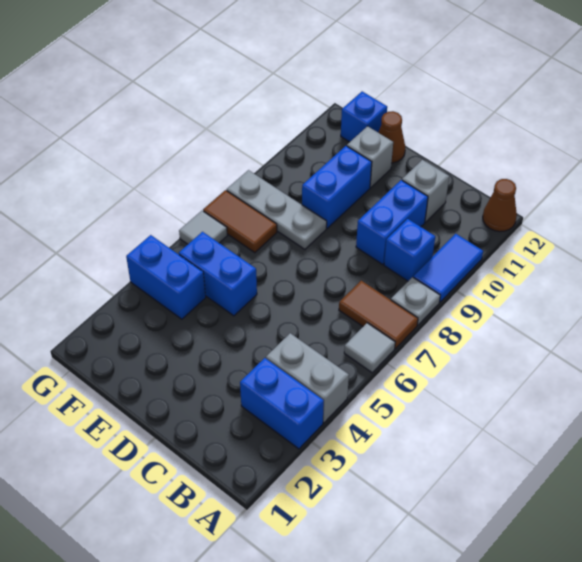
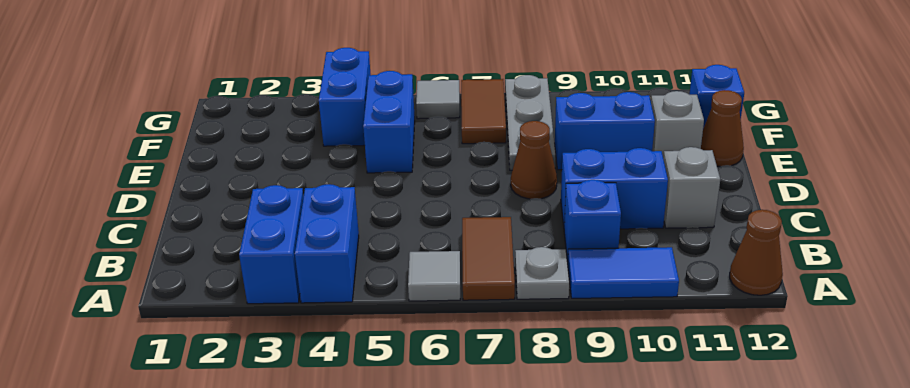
grey brick A4:B4 level 1 -> blue brick A4:B4 level 1
none -> brown cone D8 level 1

